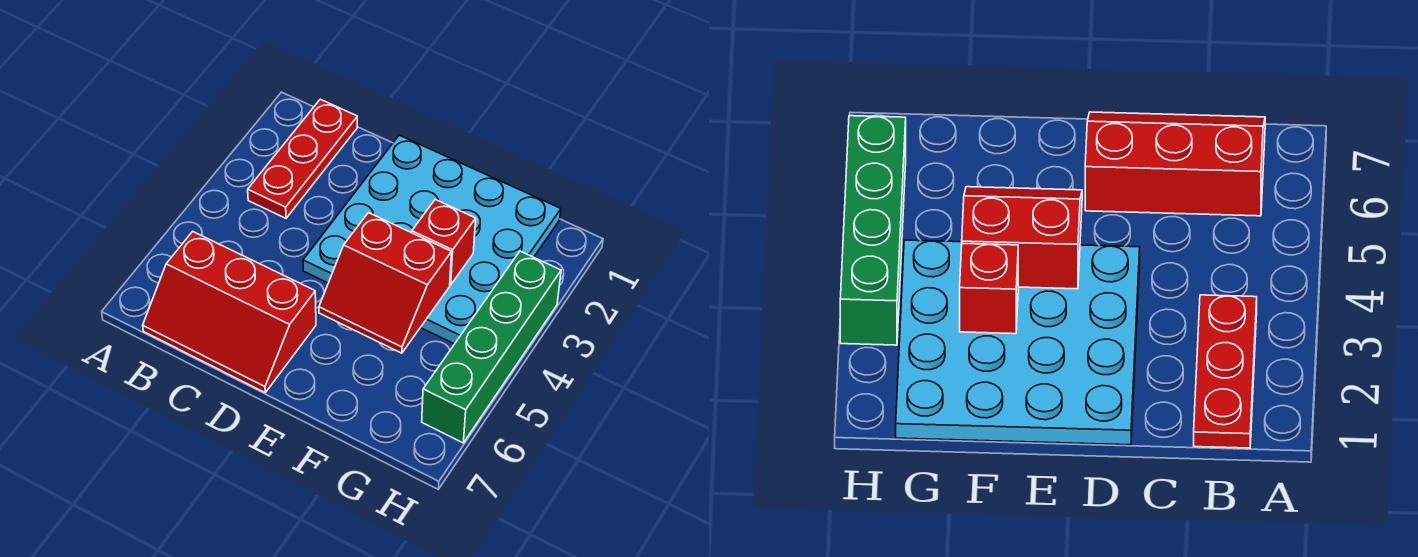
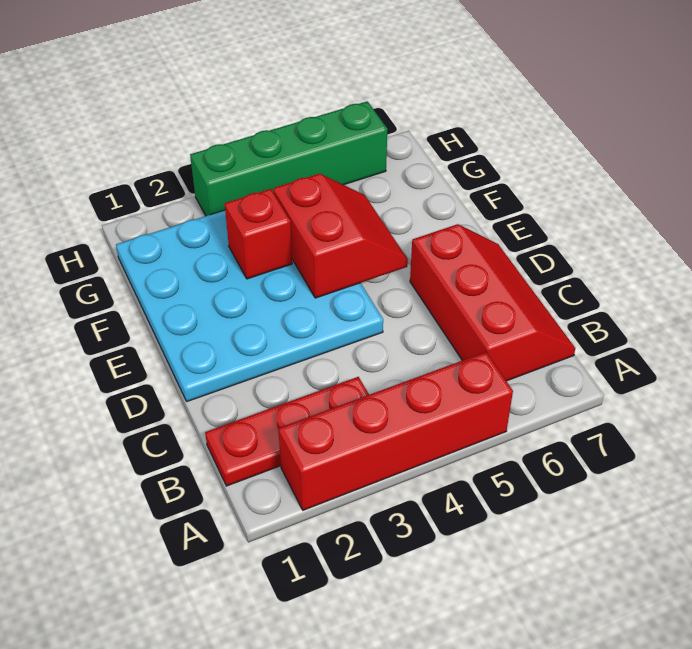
none -> red brick A2:A5 level 1

